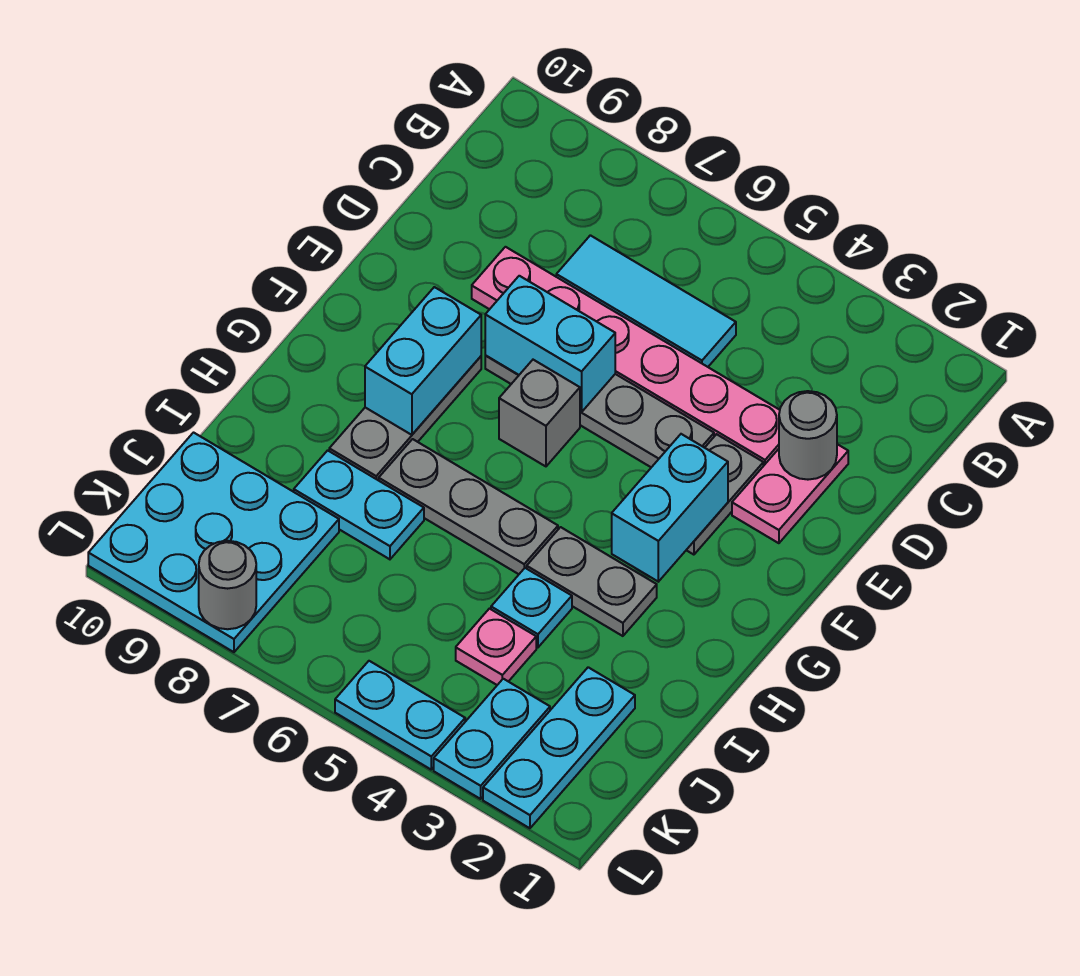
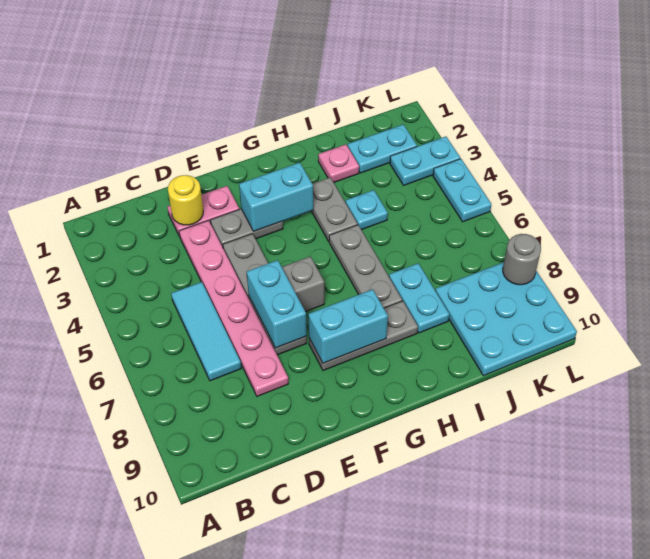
grey round brick D2 level 2 -> yellow round brick D2 level 2
cyan plate J2:L2 level 1 -> cyan plate J2:K2 level 1
pink plate J4 level 1 -> pink plate I2 level 1

